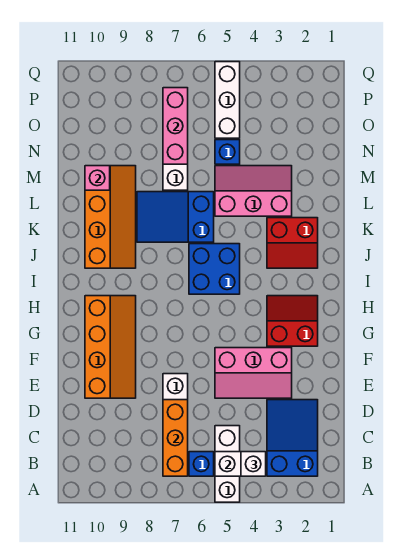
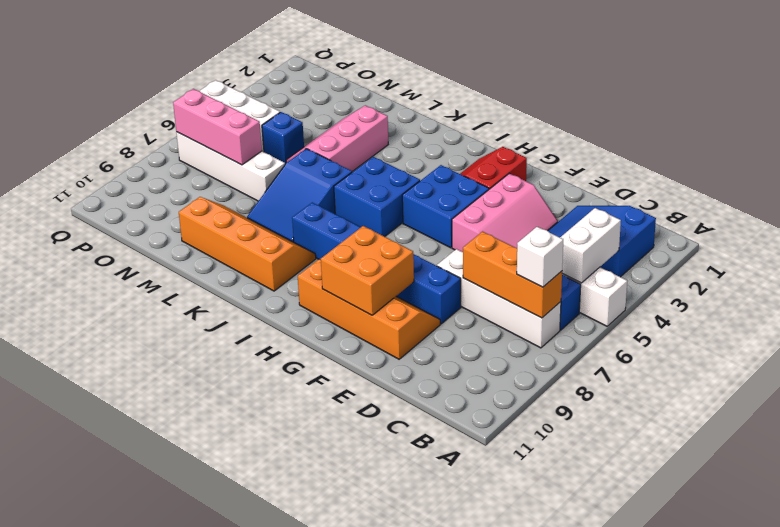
white brick B4 level 3 -> white brick B7 level 3
none -> blue brick E8:J8 level 1
none -> orange brick F9:G10 level 2
none -> blue brick G4:H5 level 1
red slope J2:K3 level 1 top K -> none
pink brick M10 level 2 -> none

